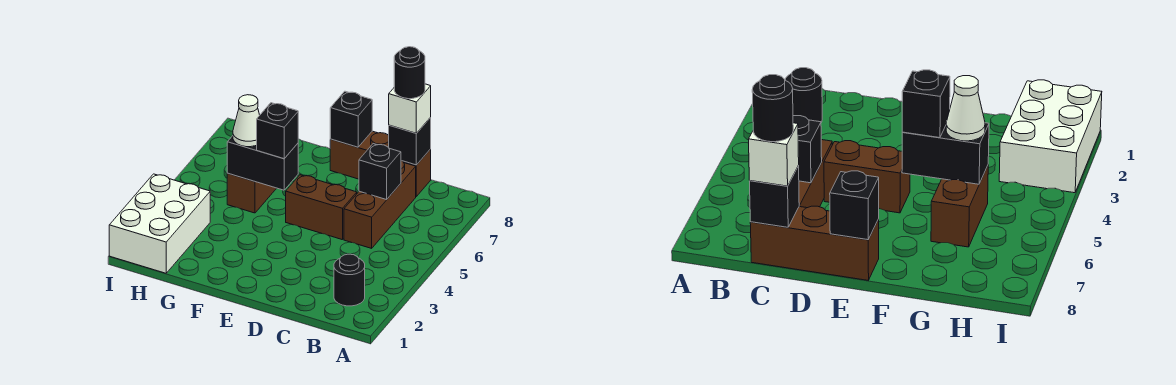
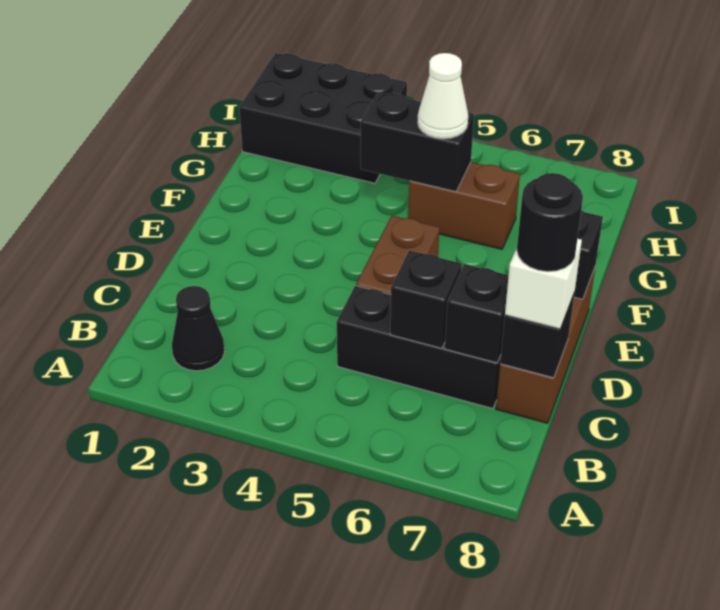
black round brick B2 level 1 -> black cone B2 level 1
brown brick C5:C7 level 1 -> black brick C5:C7 level 1
black brick F5:G5 level 2 -> black brick G4:G5 level 2
black brick F5 level 3 -> black brick C7 level 2
white brick H1:I3 level 1 -> black brick H1:I3 level 1

